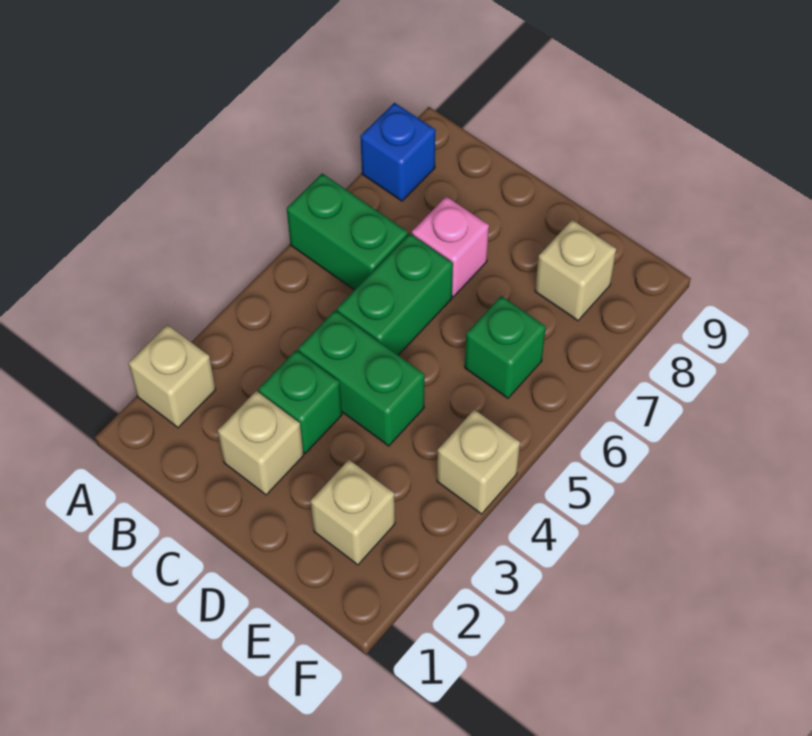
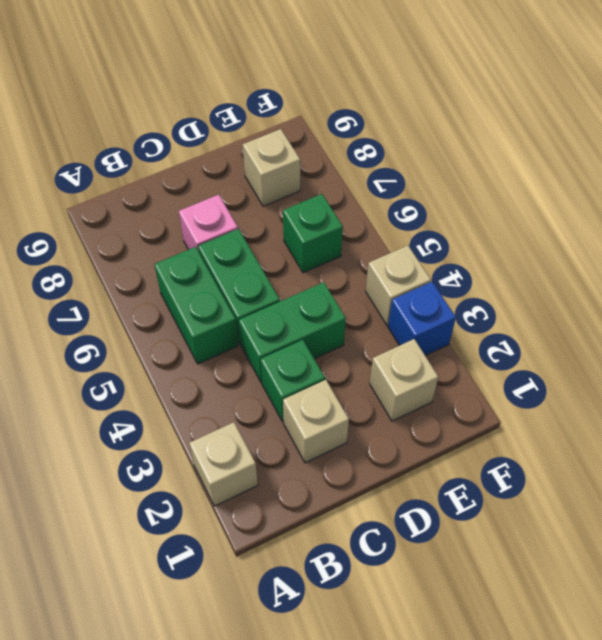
green brick A6:B6 level 1 -> green brick B5:B6 level 1
blue brick A8 level 1 -> blue brick F3 level 1

